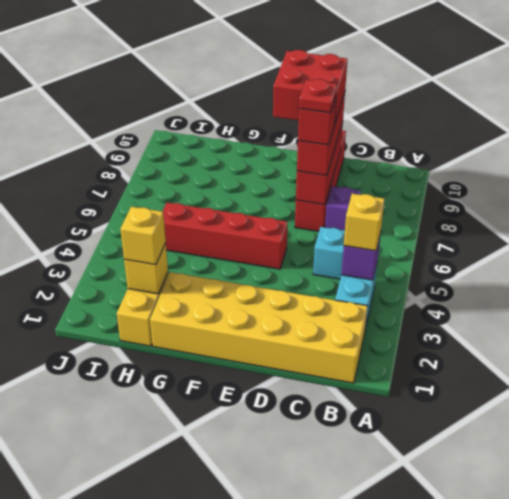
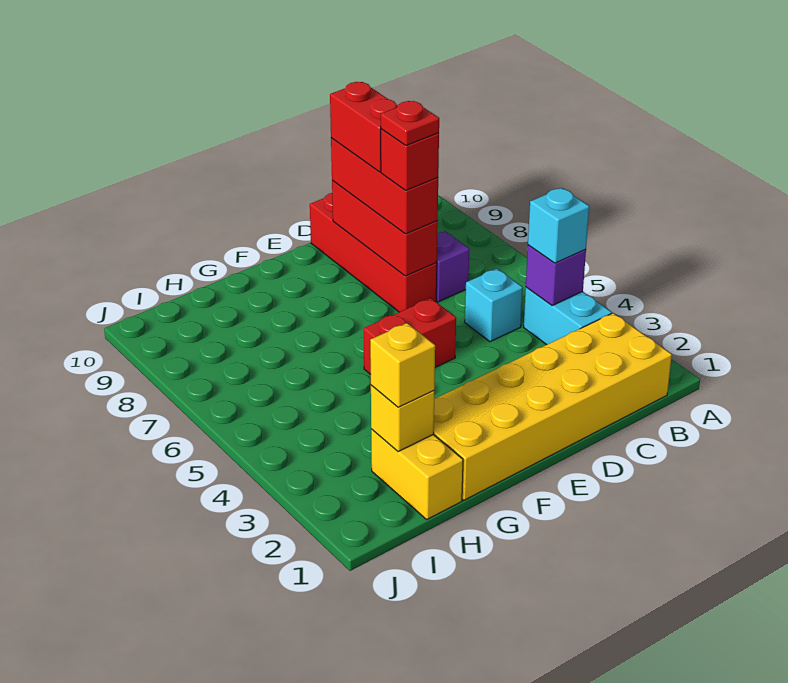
yellow brick B4 level 3 -> cyan brick B4 level 3
red brick D8:E9 level 4 -> red brick D8:D9 level 4
red brick E5:H5 level 1 -> red brick E5:F5 level 1

